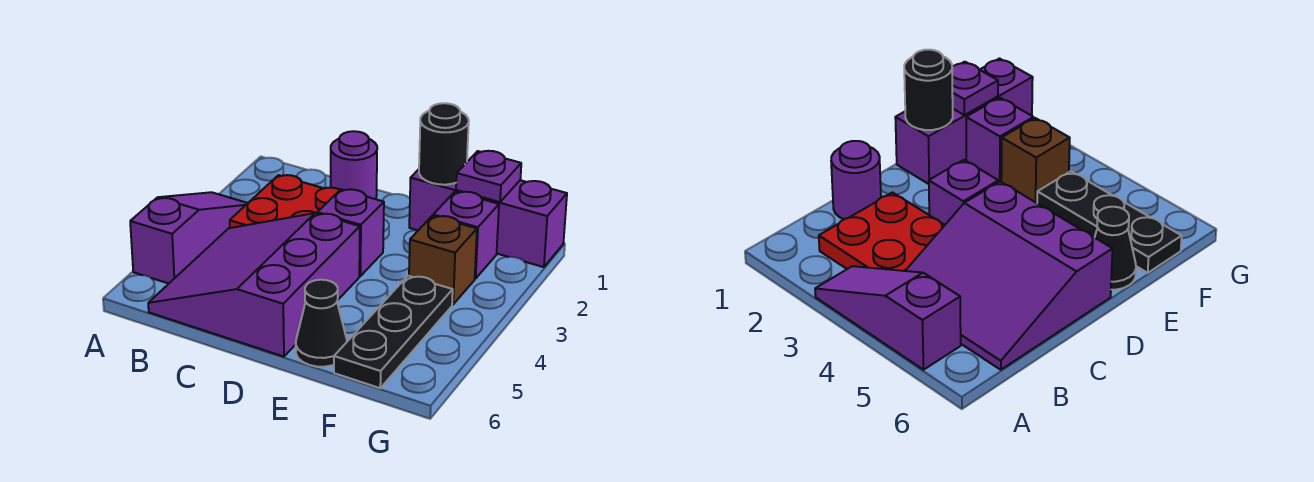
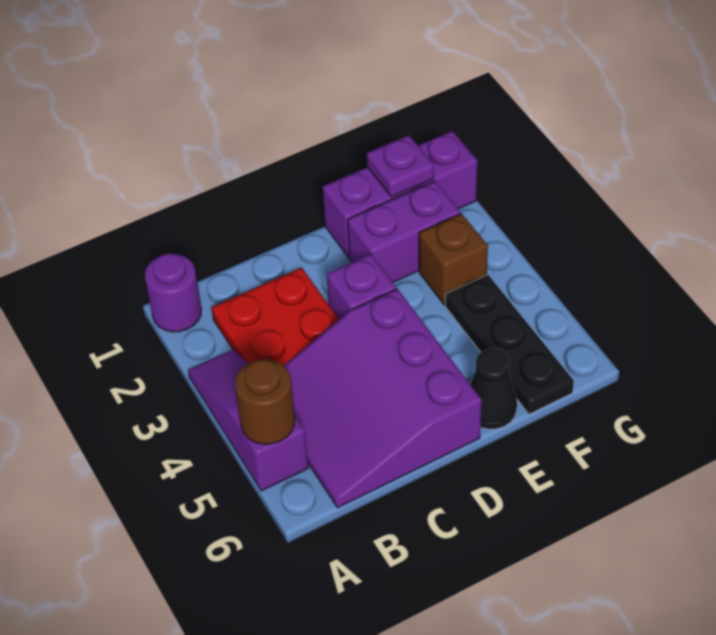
none -> brown round brick A5 level 2
purple round brick C1 level 1 -> purple round brick A1 level 1
black round brick E1 level 2 -> none
purple brick F2 level 1 -> purple brick E2:F2 level 1

